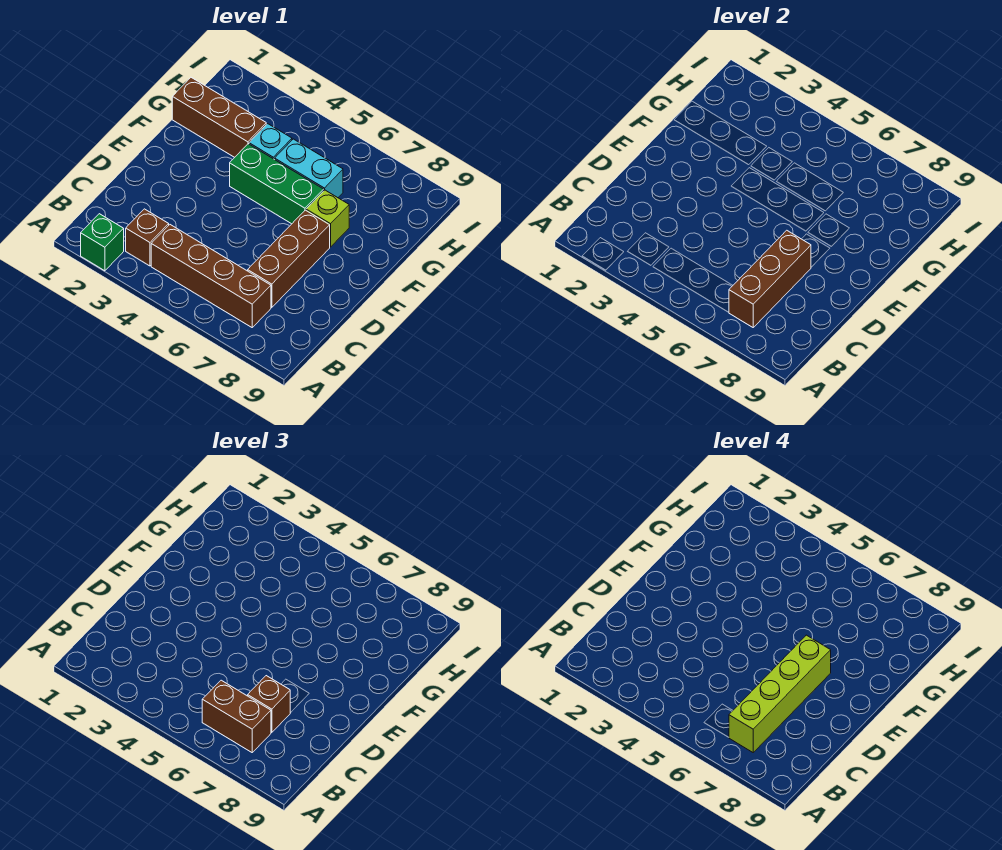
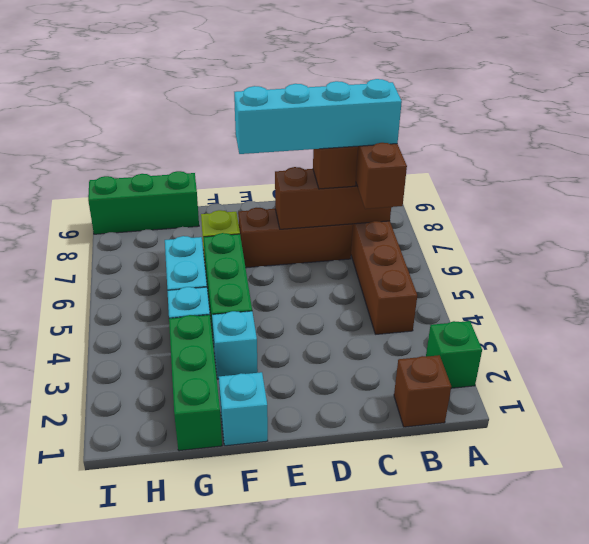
brown brick B3 level 1 -> brown brick B1 level 1
lime brick B7:E7 level 4 -> cyan brick B7:E7 level 4
none -> cyan brick F1 level 1
none -> cyan brick F3 level 1
brown brick G1:G3 level 1 -> green brick G1:G3 level 1
none -> green brick G9:I9 level 1

